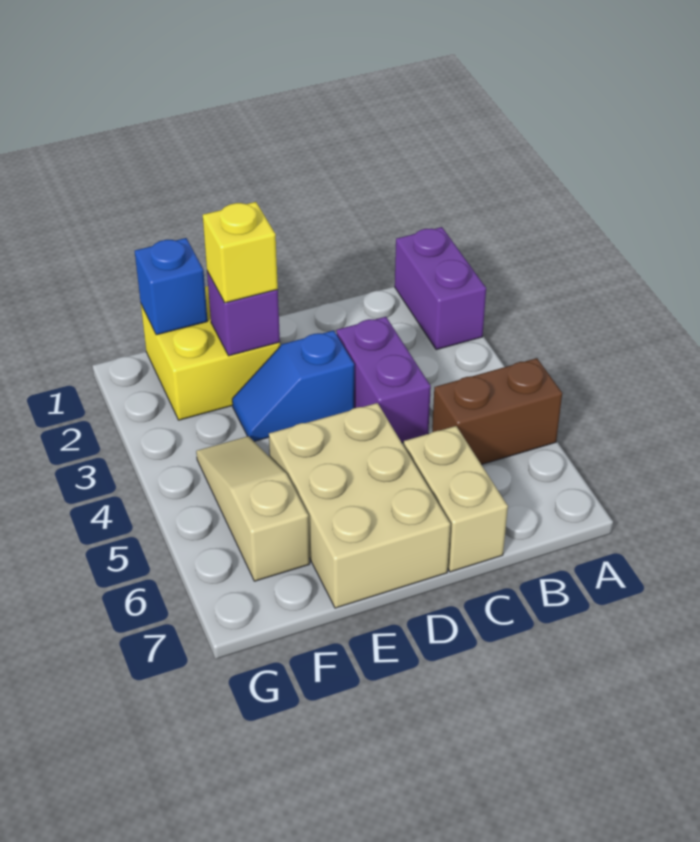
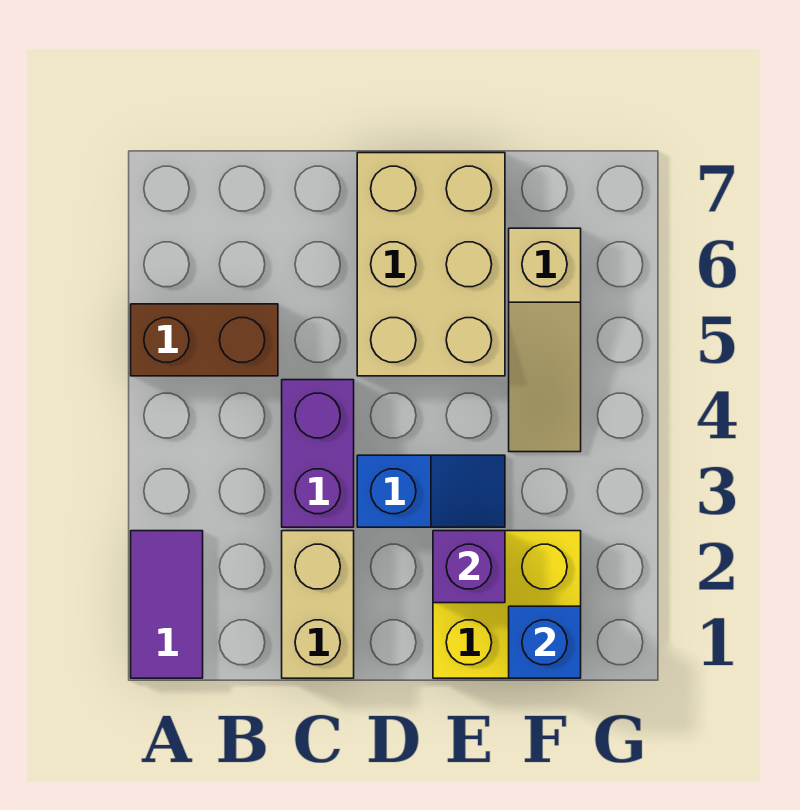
purple brick A1:A2 level 1 -> purple tile A1:A2 level 1
tan brick C6:C7 level 1 -> tan brick C1:C2 level 1
yellow brick E2 level 3 -> none

